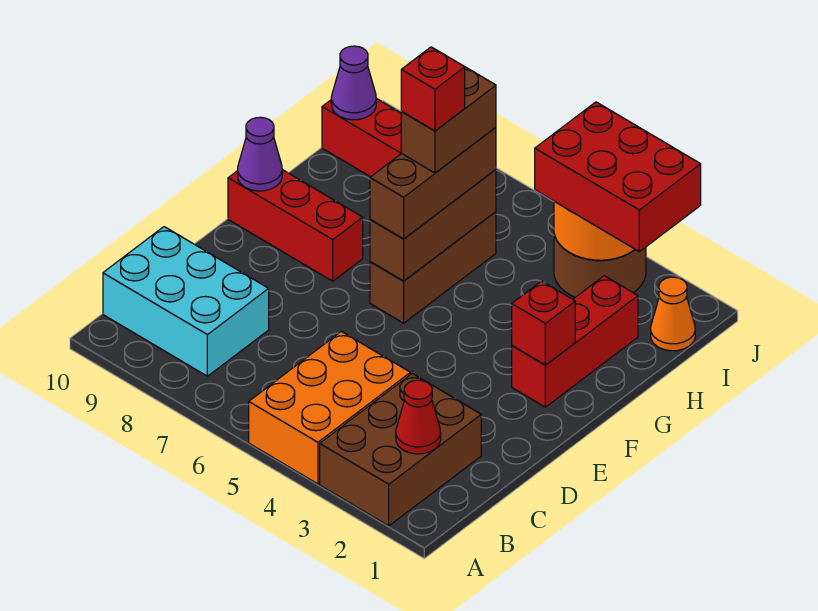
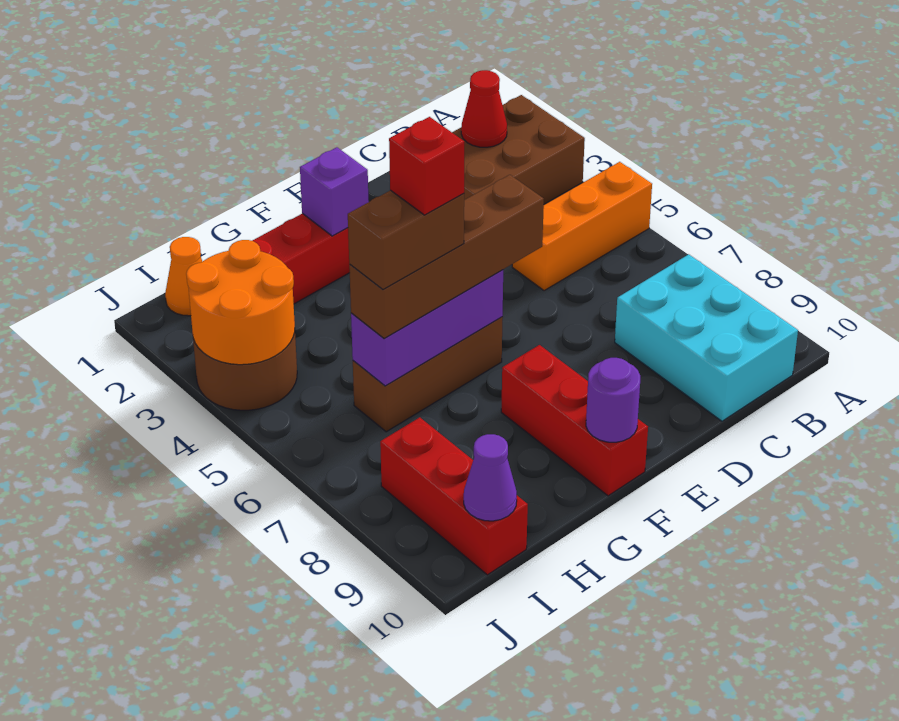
orange brick A4:C5 level 1 -> orange brick A5:C5 level 1
red brick F2 level 2 -> purple brick F2 level 2
brown brick F6:H6 level 2 -> purple brick F6:H6 level 2
brown brick F6:H6 level 3 -> brown brick E6:H6 level 3
purple cone F10 level 2 -> purple round brick F10 level 2
red brick I2:J4 level 3 -> none

